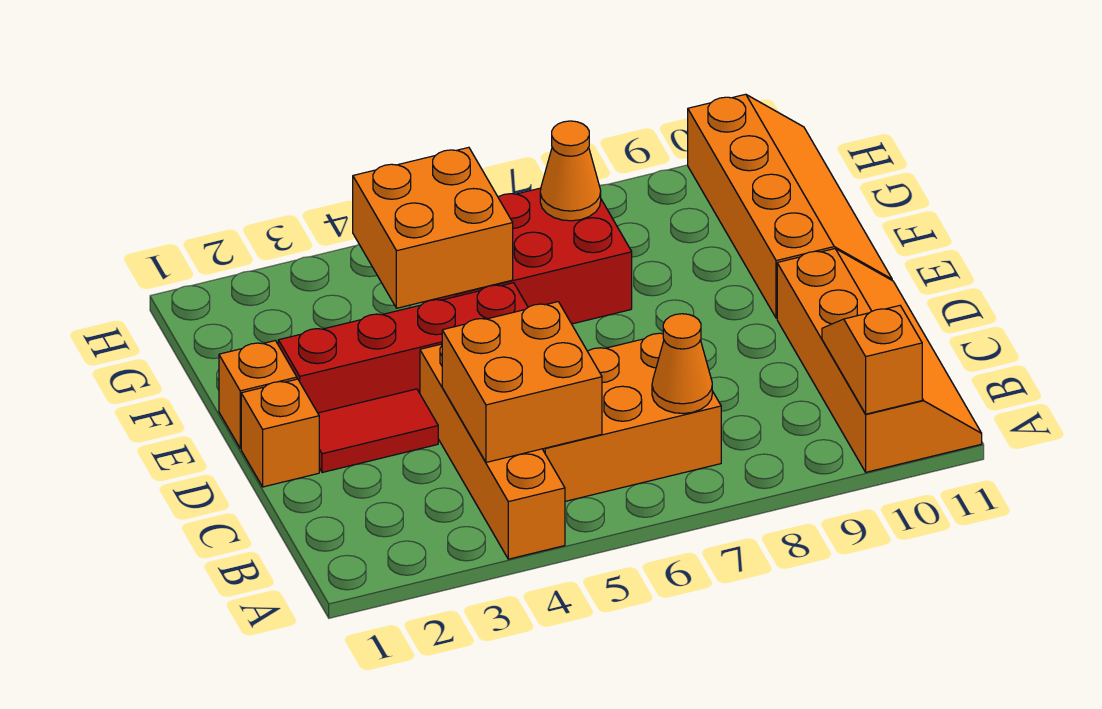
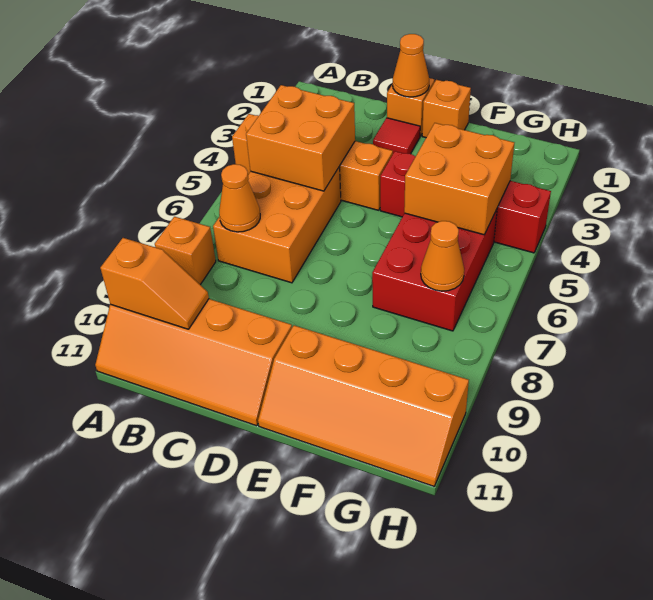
none -> orange brick A8 level 1
none -> orange cone D1 level 2
red tile D2:D3 level 1 -> red tile D2 level 1
red brick E2:E5 level 1 -> red brick E4:H4 level 1

